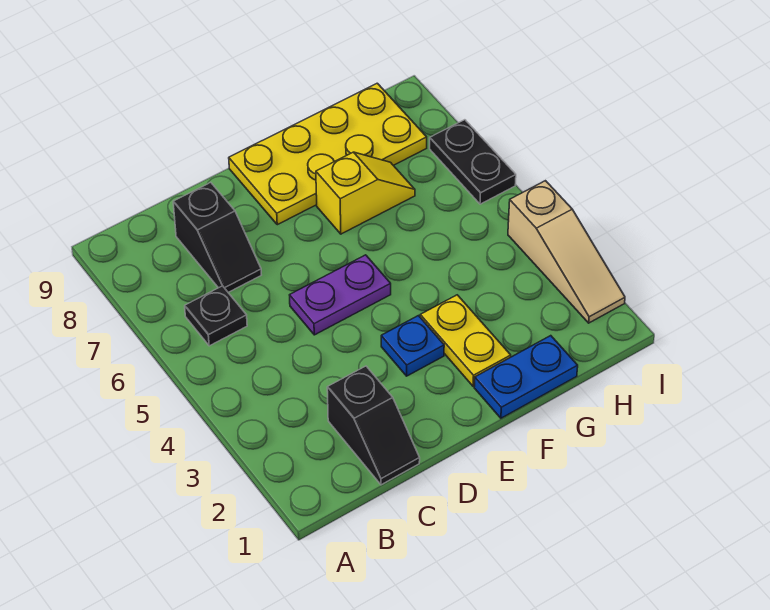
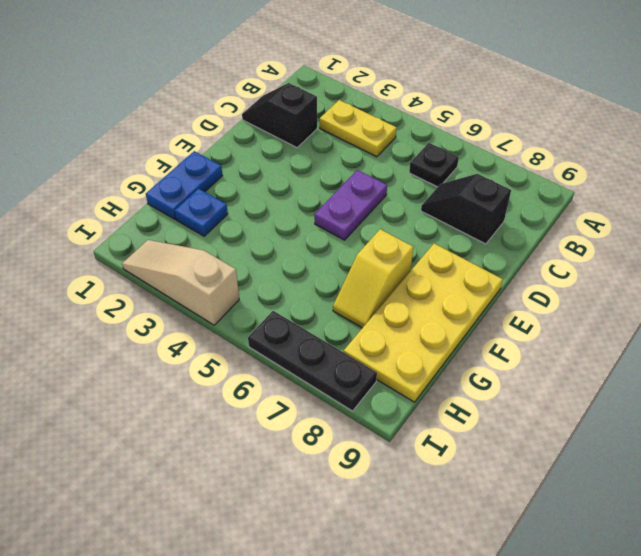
blue plate E3 level 1 -> blue plate G2 level 1
yellow plate F2:F3 level 1 -> yellow plate B3:B4 level 1
black plate I6:I7 level 1 -> black plate I6:I8 level 1

